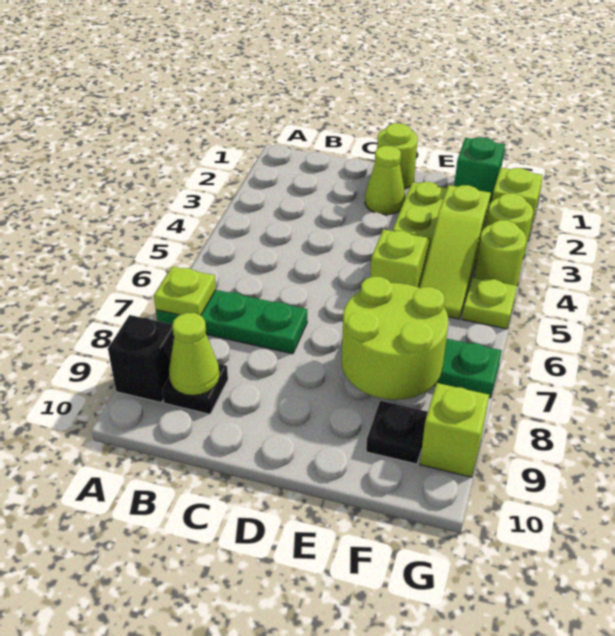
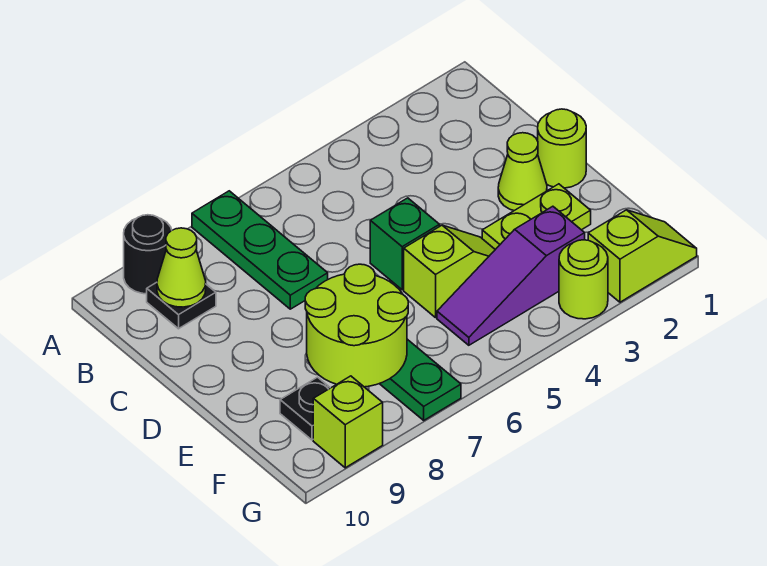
lime plate A7 level 2 -> none
black brick A9 level 1 -> black round brick A9 level 1
green brick F1 level 1 -> green brick D5 level 1
lime slope F3:F5 level 1 top 3 -> purple slope F3:F5 level 1 top 3
lime round brick G4 level 1 -> none
lime plate G5 level 1 -> none

